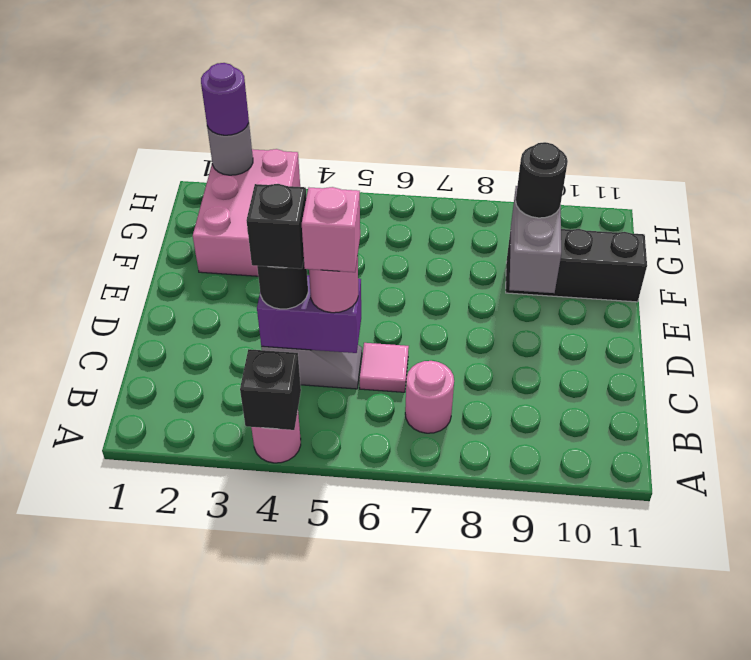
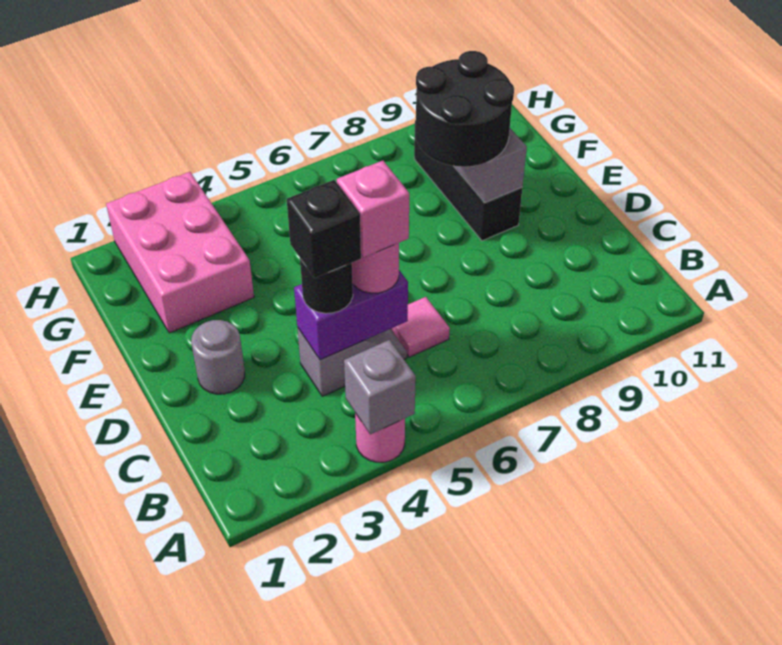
black brick A4 level 2 -> grey brick A4 level 2
pink round brick B7 level 1 -> none
black brick F9:F11 level 1 -> black brick E9:G9 level 1
black round brick F9 level 3 -> black round brick E8:F9 level 3
grey round brick H2 level 2 -> grey round brick D2 level 1
purple round brick H2 level 3 -> none

